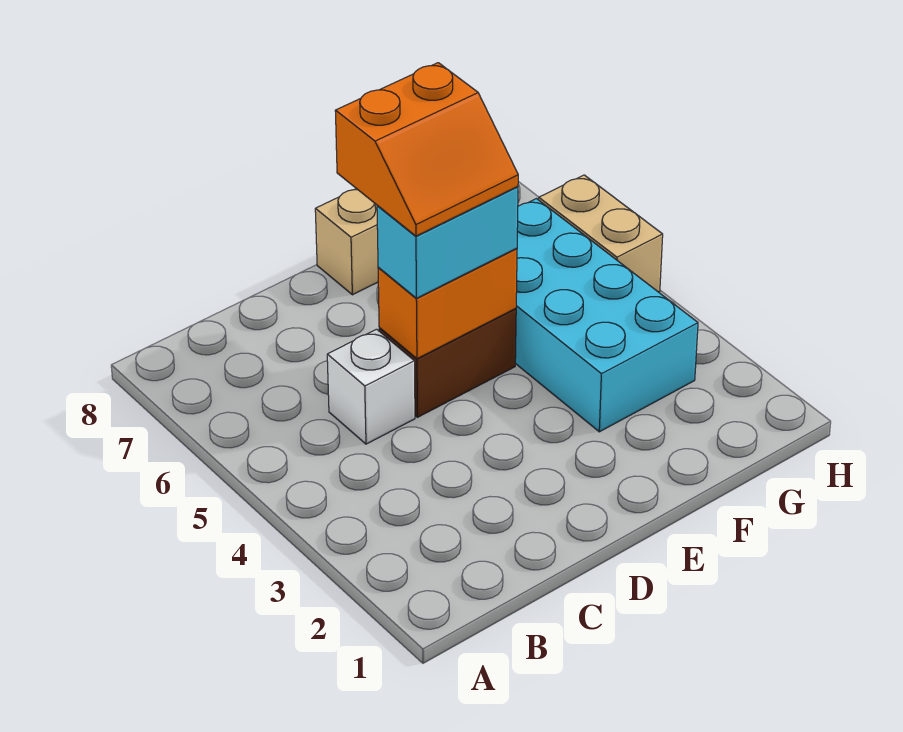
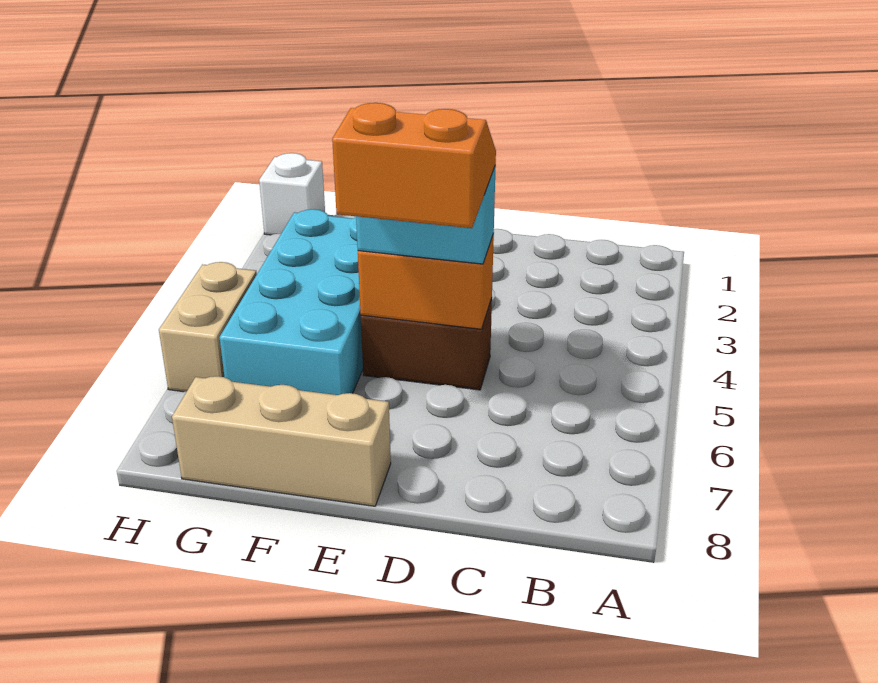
white brick C5 level 1 -> white brick H1 level 1

